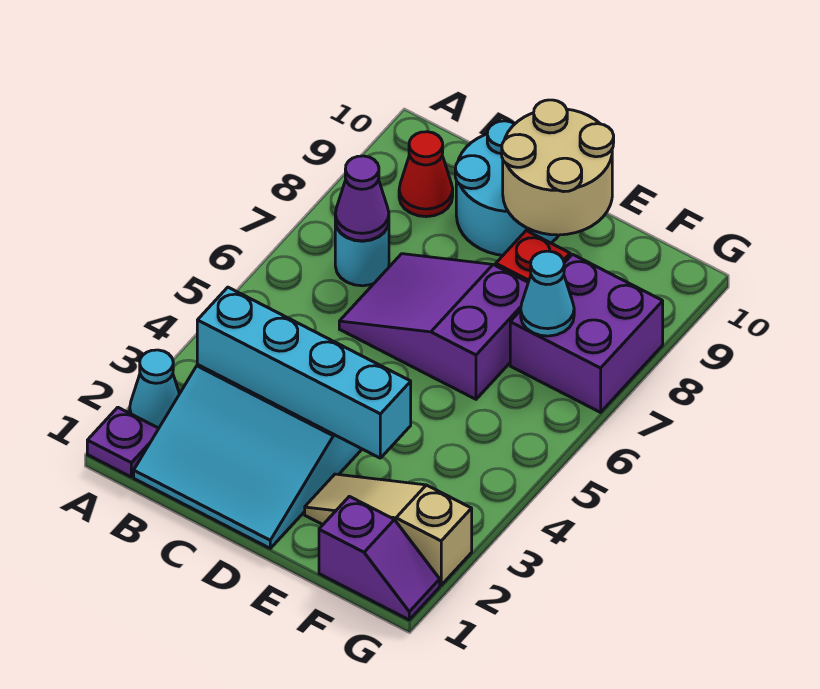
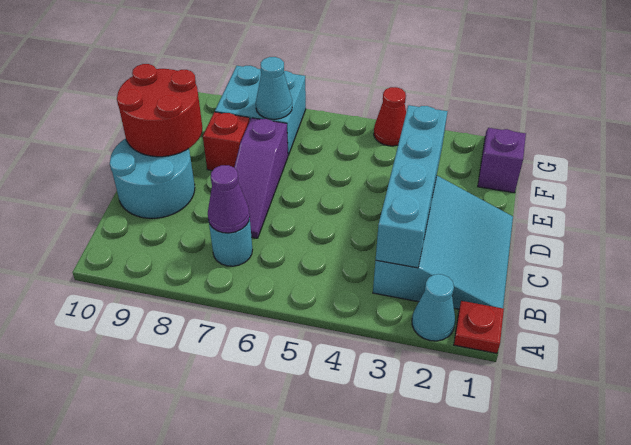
purple plate A1 level 1 -> red plate A1 level 1
red cone B9 level 1 -> red cone G4 level 1
purple slope C6:E7 level 1 top E -> purple slope C7:E7 level 1 top E
tan round brick D9:E10 level 2 -> red round brick D9:E10 level 2
tan slope E2:G2 level 1 top G -> none
purple brick F7:G8 level 1 -> cyan brick F7:G8 level 1

